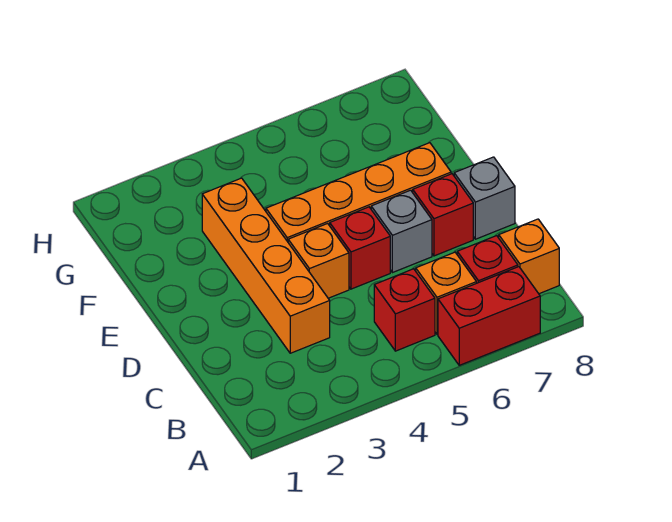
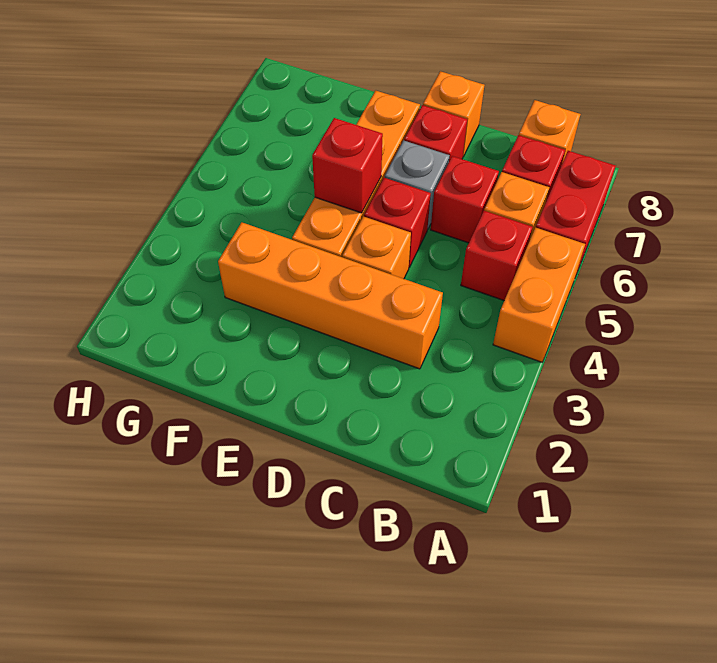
none -> orange brick A4:A5 level 1
none -> red brick C6 level 1
grey brick D8 level 1 -> orange brick D8 level 1
none -> red brick E5 level 2

